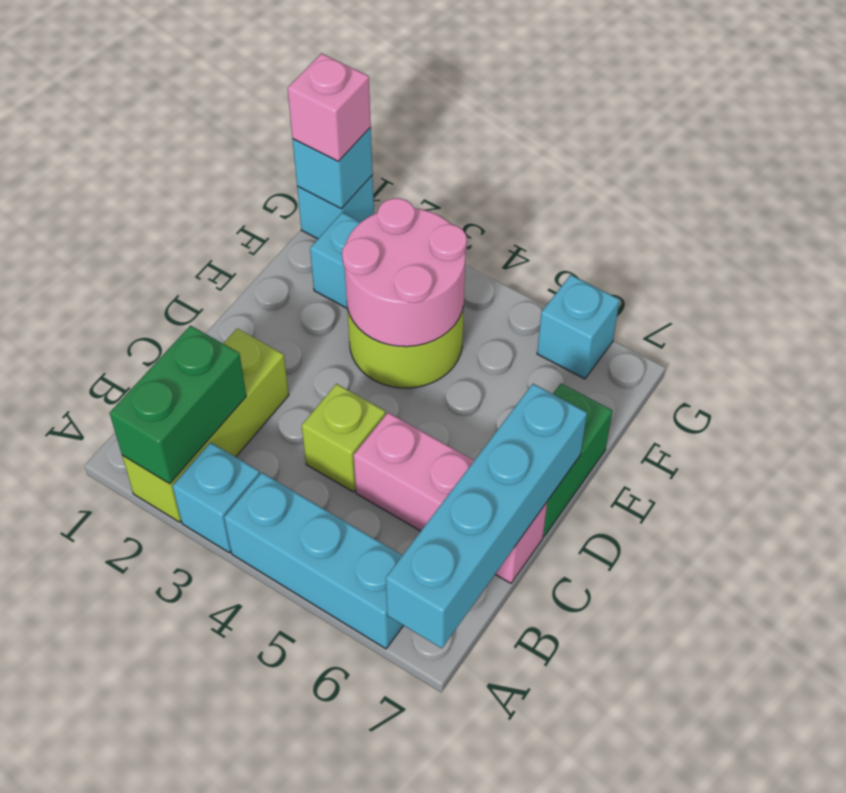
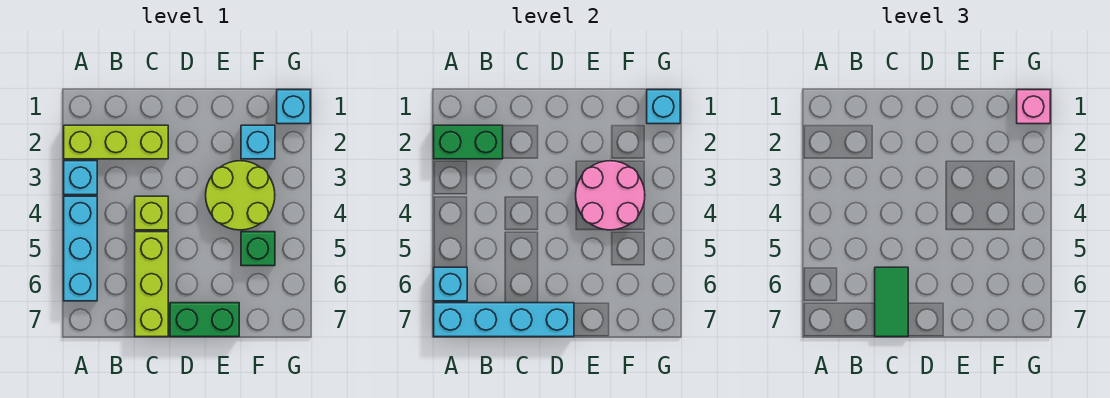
pink brick C5:C7 level 1 -> lime brick C5:C7 level 1
none -> green tile C6:C7 level 3
none -> green brick F5 level 1
cyan brick G6 level 1 -> cyan brick A6 level 2

